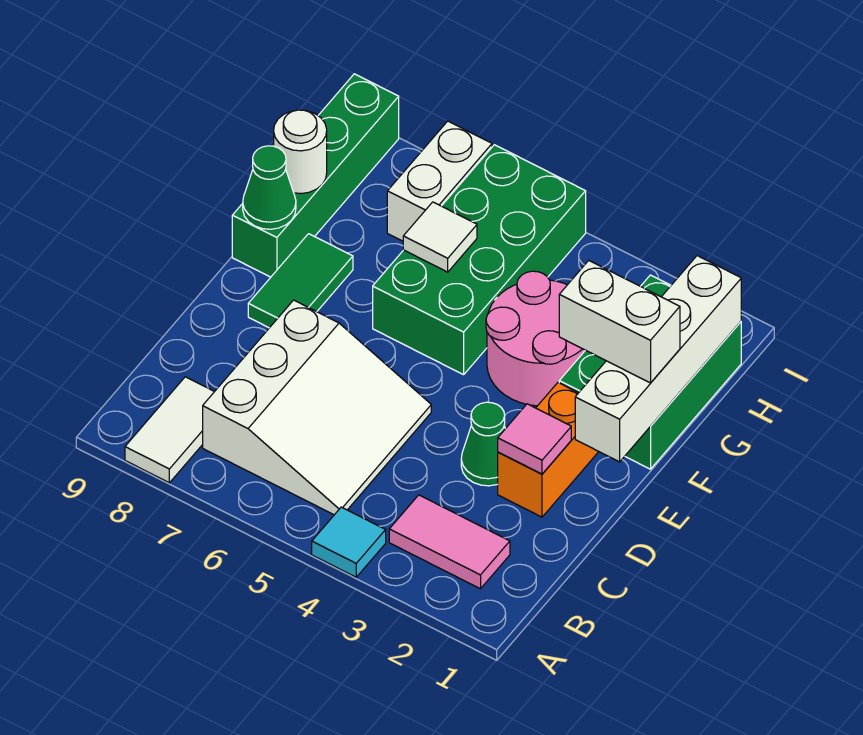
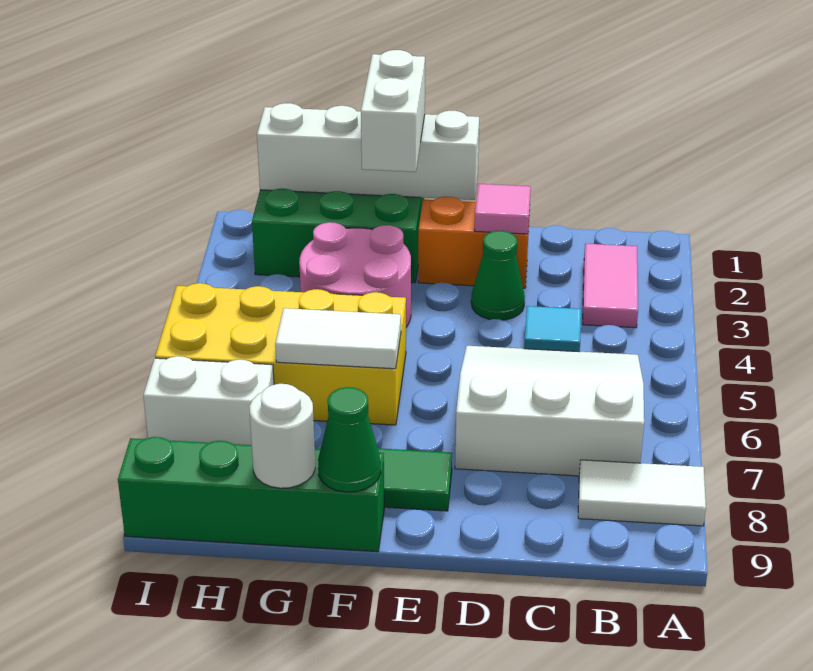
cyan tile A4 level 1 -> cyan tile C4 level 1
green brick F5:I6 level 1 -> yellow brick F5:I6 level 1
white tile G6 level 2 -> white tile F6:G6 level 2

